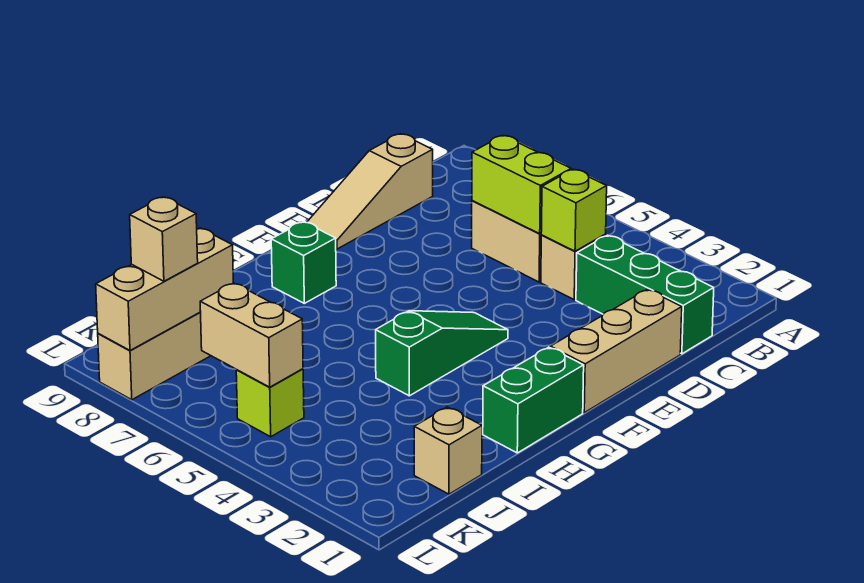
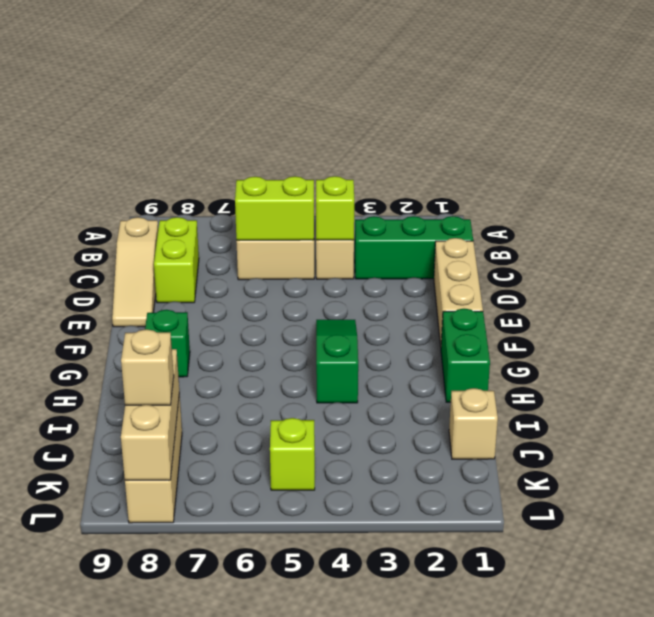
none -> lime brick C8:D8 level 1
tan brick K5:K6 level 2 -> none

